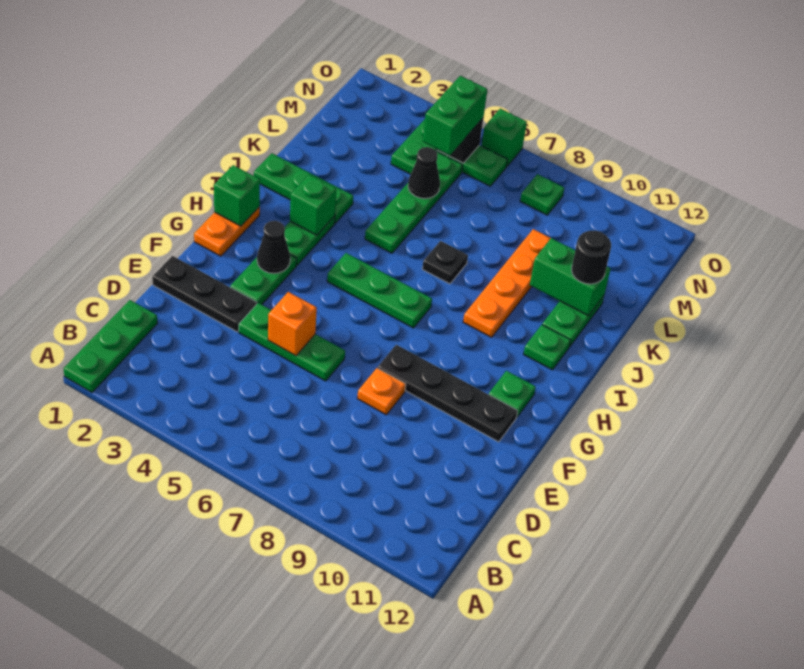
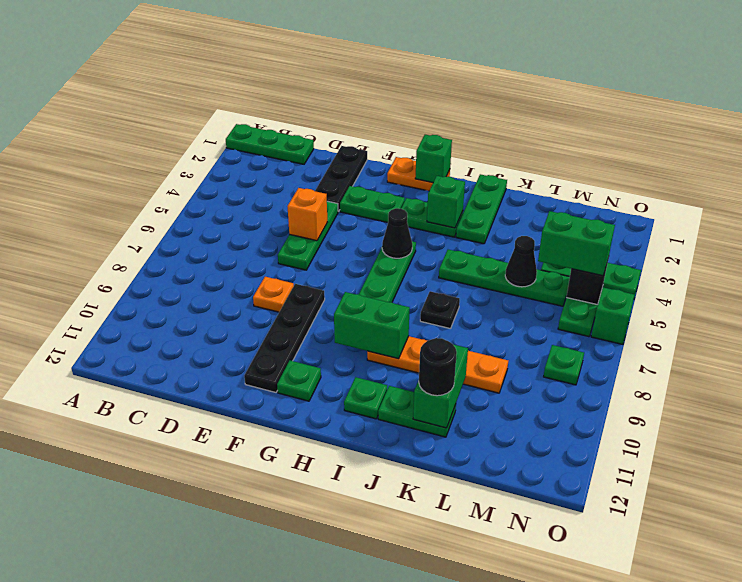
black cone G3 level 2 -> black cone H5 level 2
none -> green brick H9:I9 level 2

